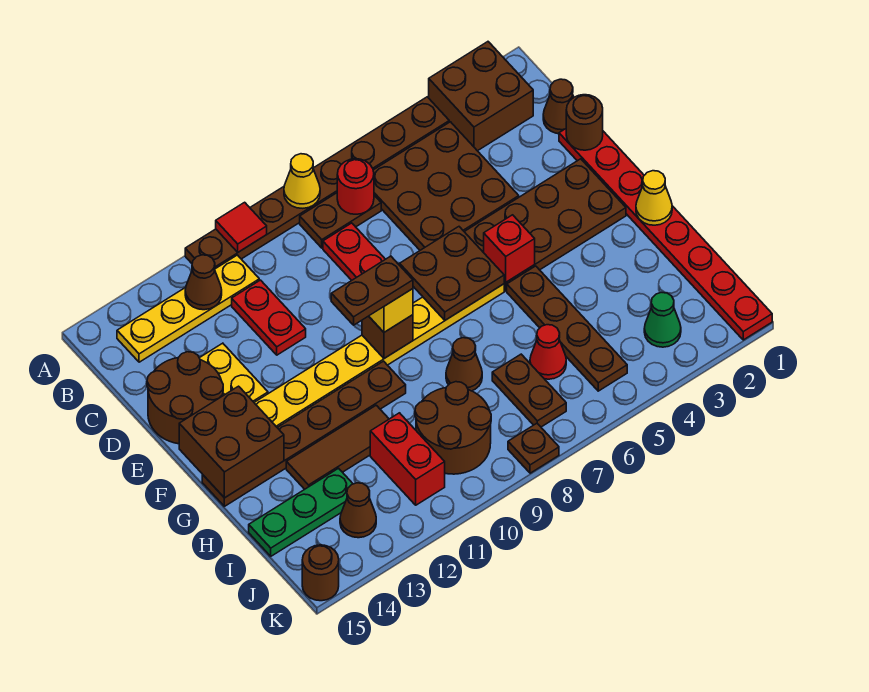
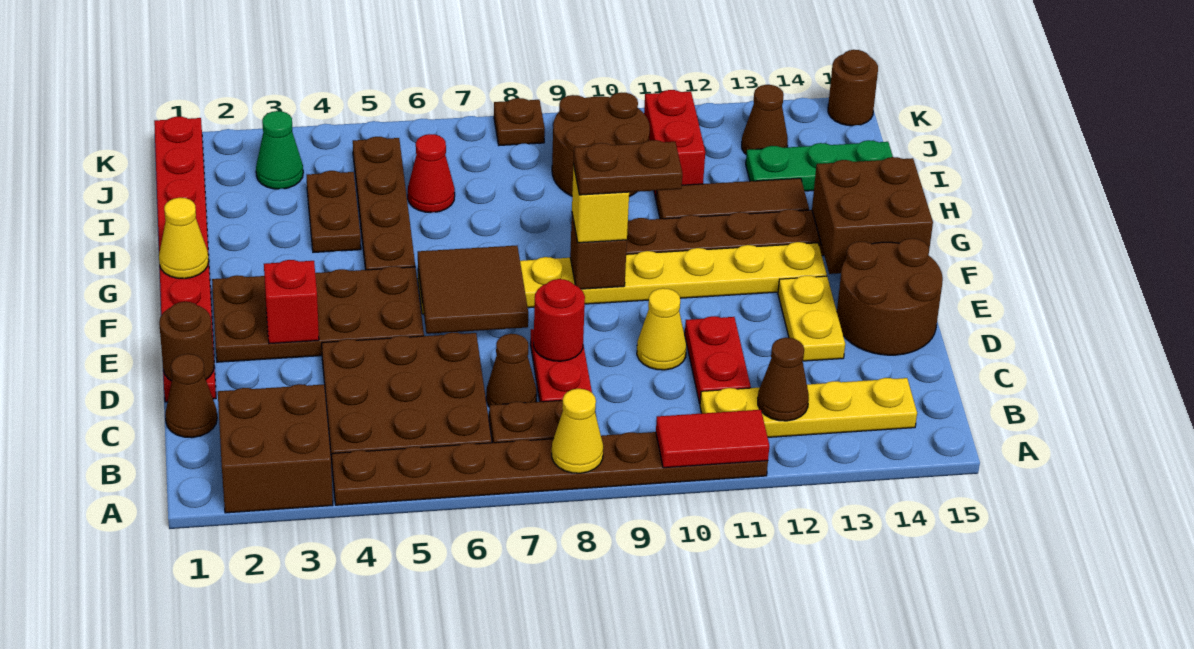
red tile A10 level 2 -> red tile A10:A11 level 2
red round brick B7 level 2 -> red round brick D8 level 2
none -> yellow cone D10 level 1
brown plate E6:F7 level 2 -> brown tile E6:F7 level 2
red brick F5 level 2 -> red brick E3 level 2
brown cone H8 level 1 -> brown cone C7 level 1
brown plate I7:J7 level 1 -> brown plate H4:I4 level 1

